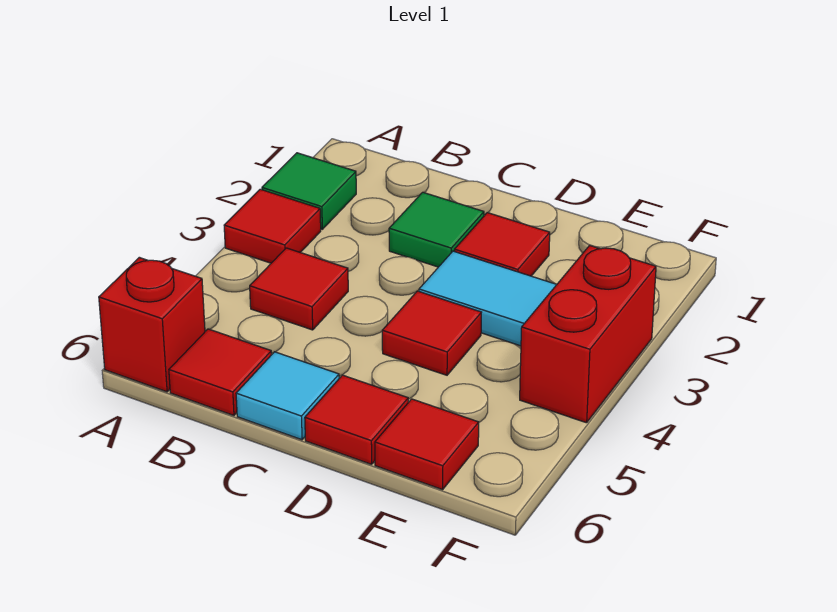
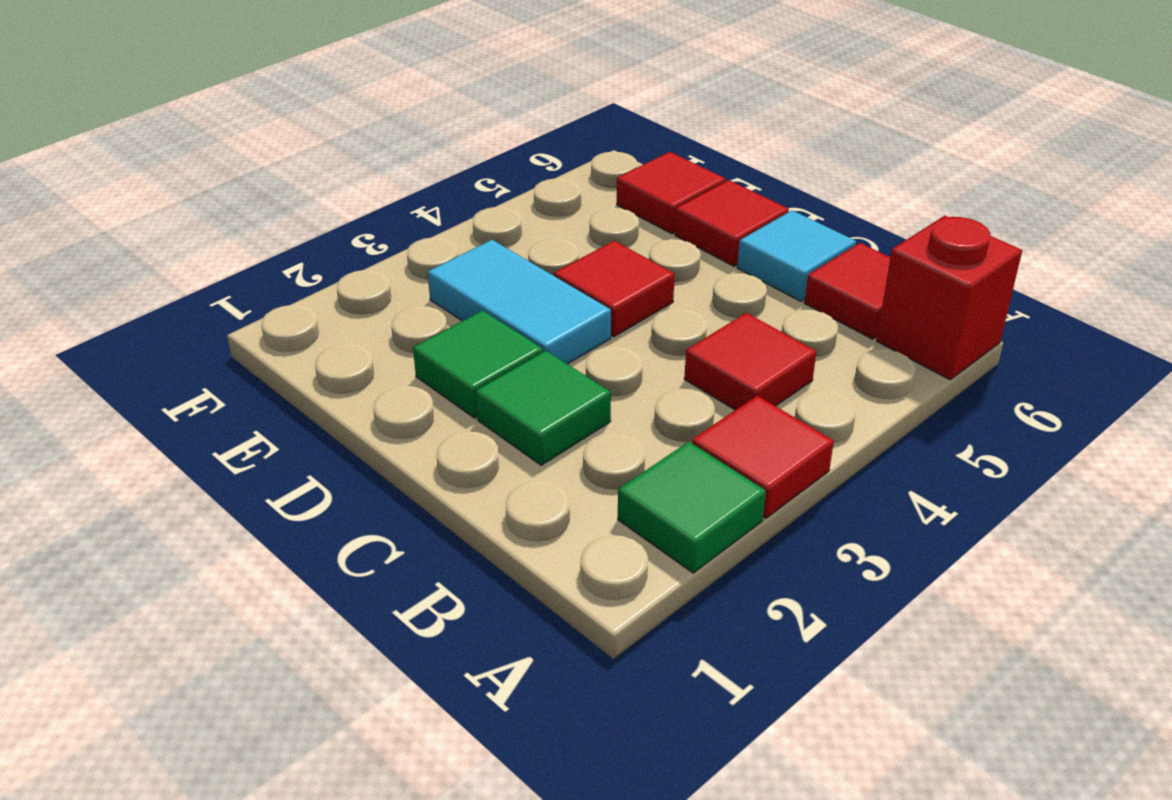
red tile D2 level 1 -> green tile D2 level 1
red brick F3:F4 level 1 -> none

